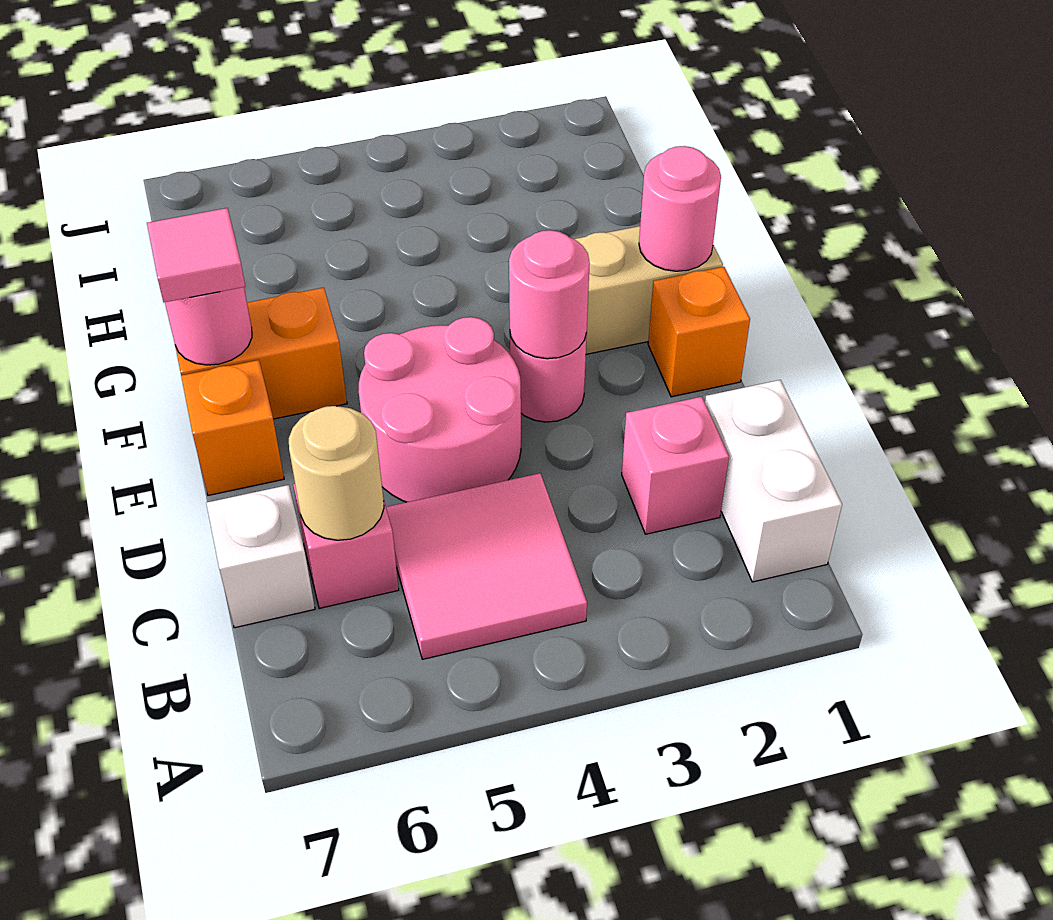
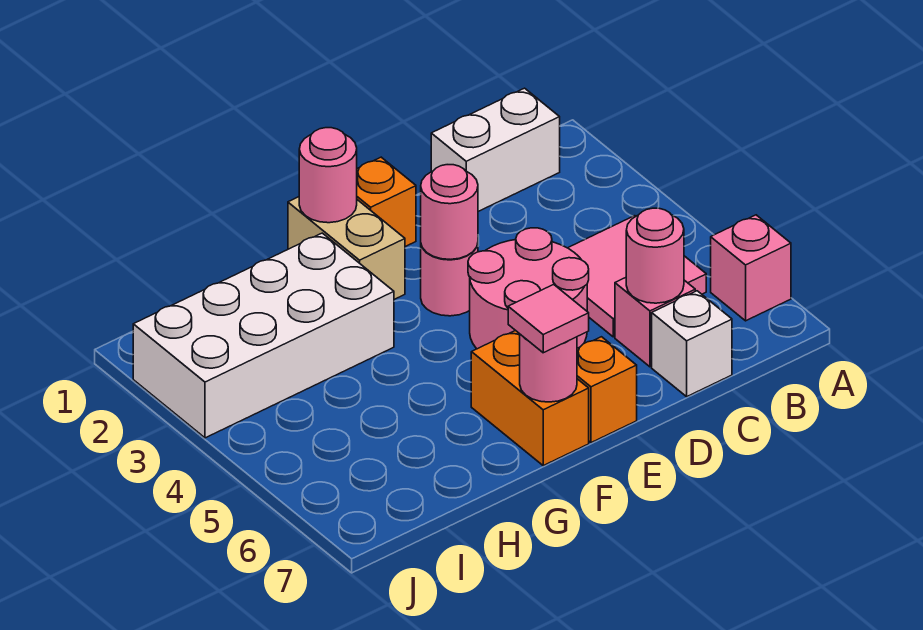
pink brick C2 level 1 -> pink brick A6 level 1
tan round brick C6 level 2 -> pink round brick C6 level 2
none -> white brick G2:J3 level 1

